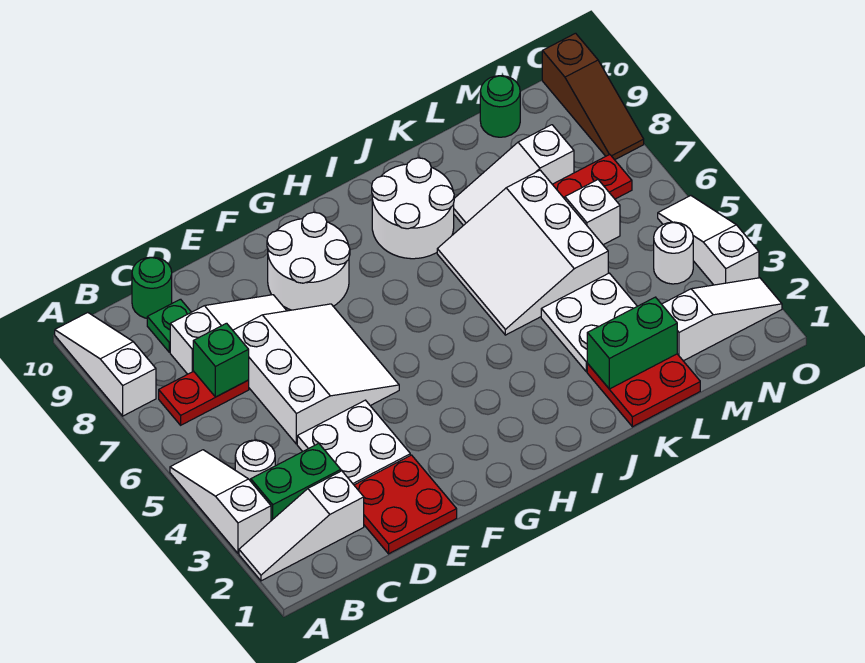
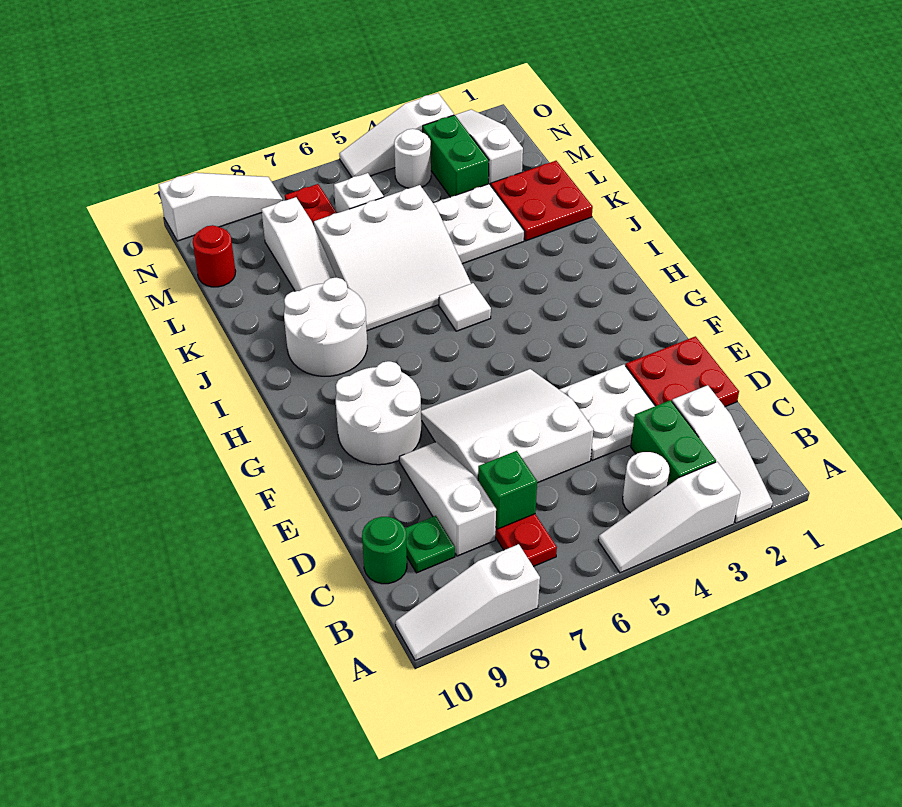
none -> white tile I5 level 1
green brick K2:L2 level 2 -> green brick M3:N3 level 1
green round brick M10 level 1 -> red round brick M10 level 1
brown slope O8:O10 level 1 top 10 -> white slope O8:O10 level 1 top 10

